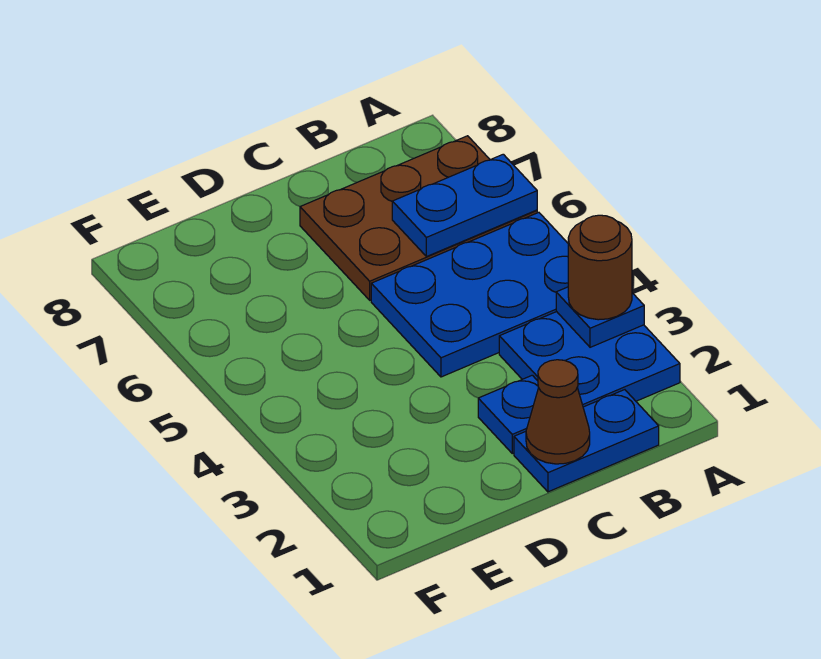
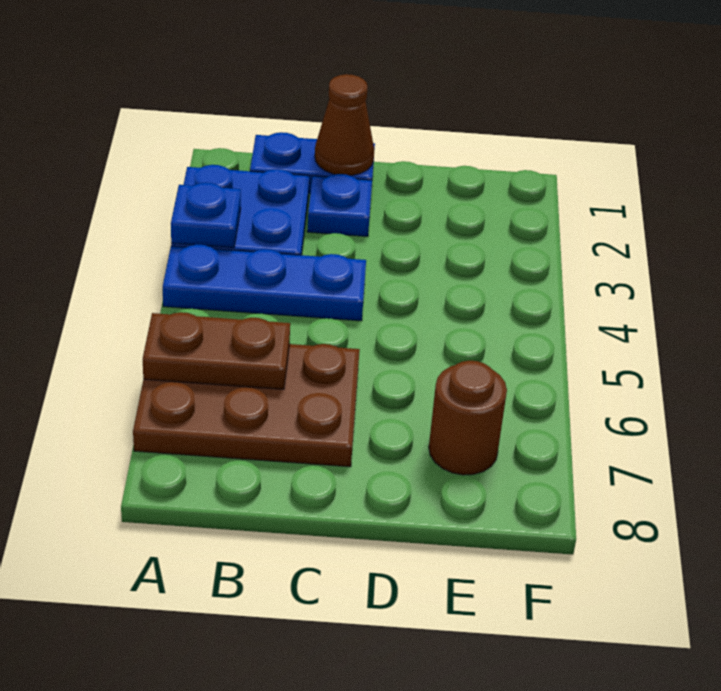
brown round brick A3 level 3 -> brown round brick E7 level 1
blue plate A4:C5 level 1 -> blue plate A4:C4 level 1
blue plate A6:B6 level 2 -> brown plate A6:B6 level 2

